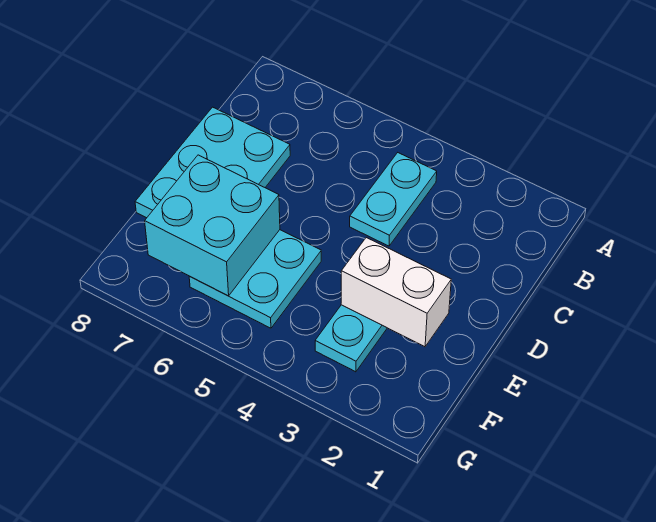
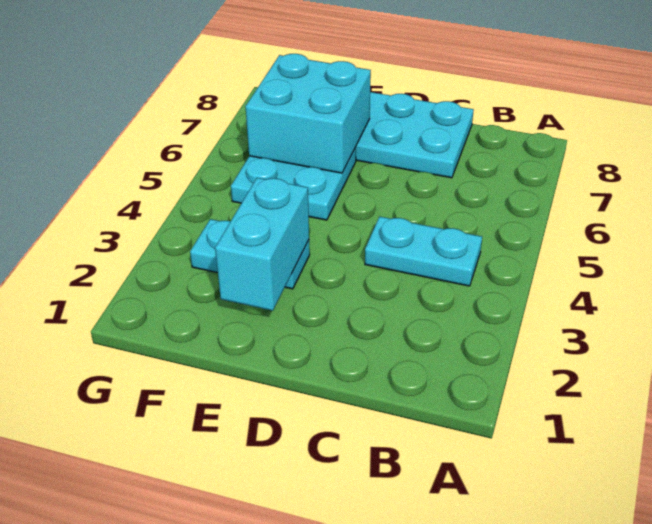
white brick E2:E3 level 2 -> cyan brick E2:E3 level 2

